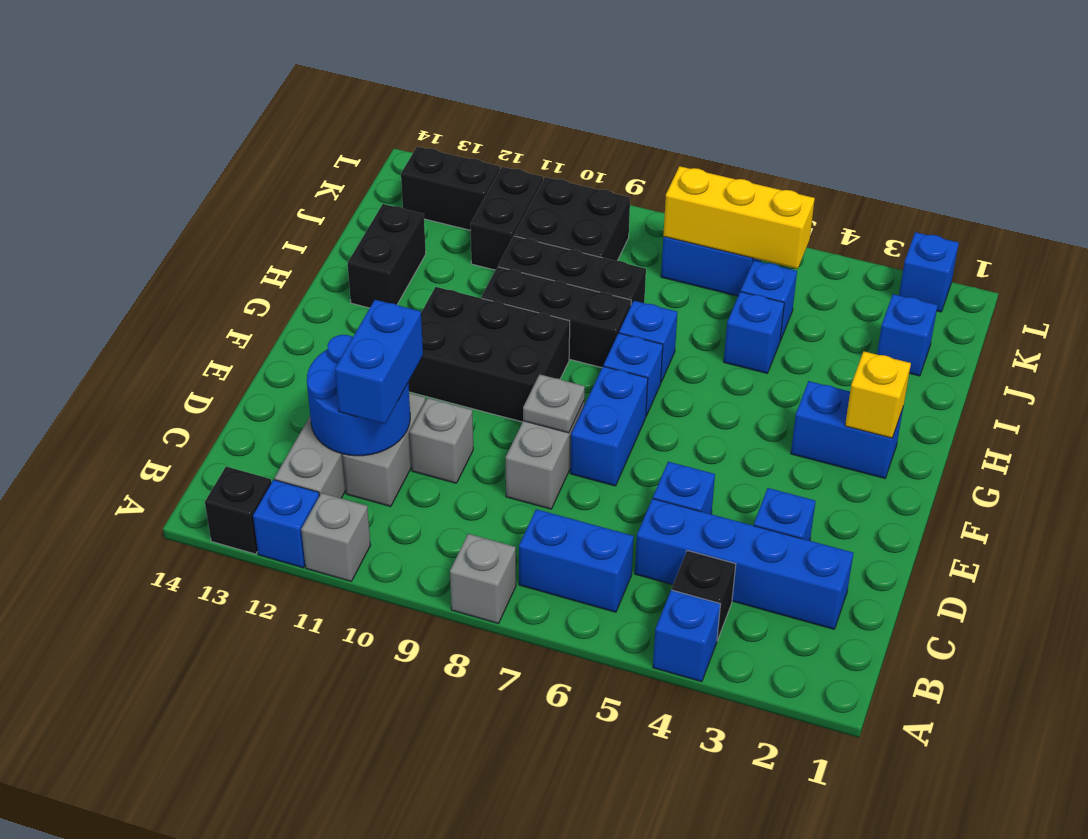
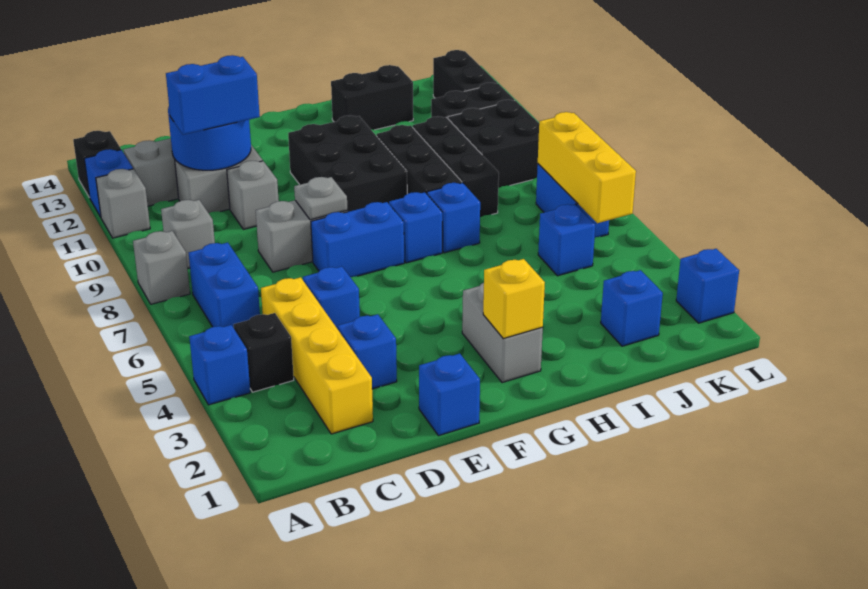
none -> grey brick B9 level 1
blue brick C2:C5 level 1 -> yellow brick C2:C5 level 1
blue brick G2:G3 level 1 -> grey brick G2:G3 level 1
blue brick I5 level 1 -> blue brick E1 level 1

